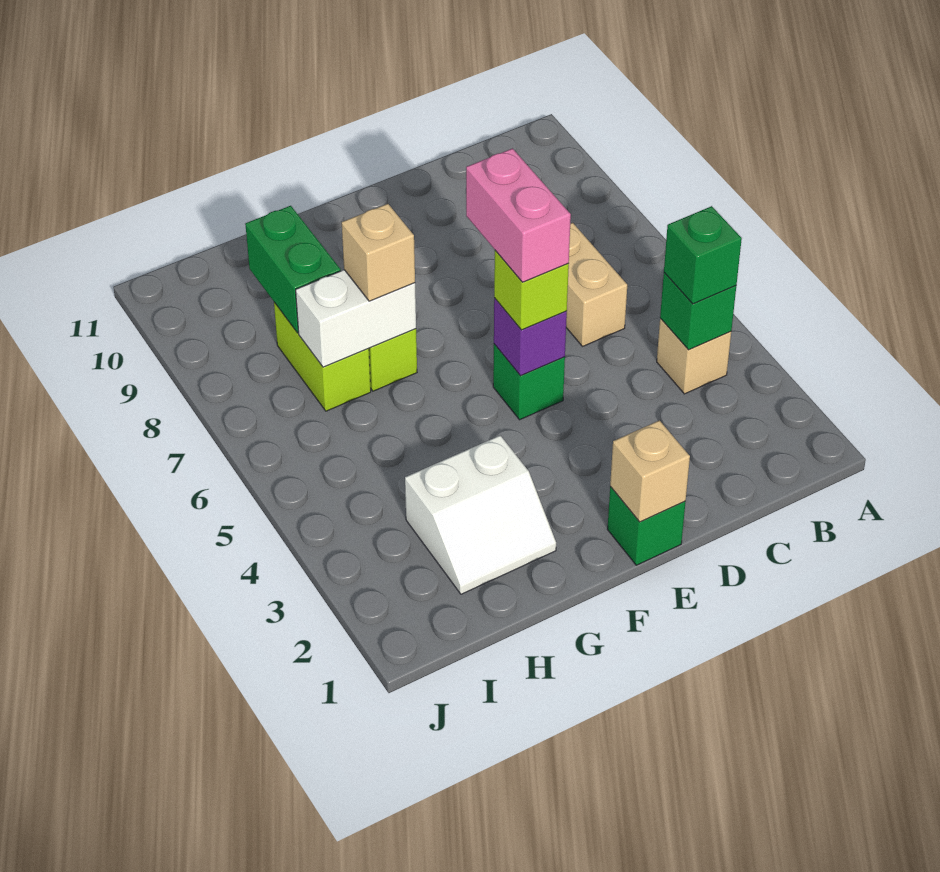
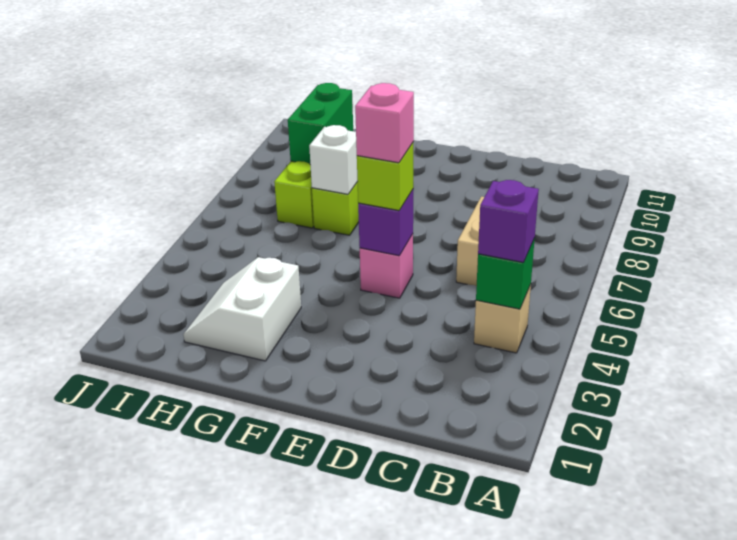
green brick B4 level 3 -> purple brick B4 level 3
green brick E1 level 1 -> none
tan brick E1 level 2 -> none
green brick E5 level 1 -> pink brick E5 level 1
pink brick E5:E6 level 4 -> pink brick E5 level 4
white slope G2:H3 level 1 top 3 -> white slope G2:H3 level 1 top G
white brick G7:H7 level 2 -> white brick G7 level 2
tan brick G7 level 3 -> none

